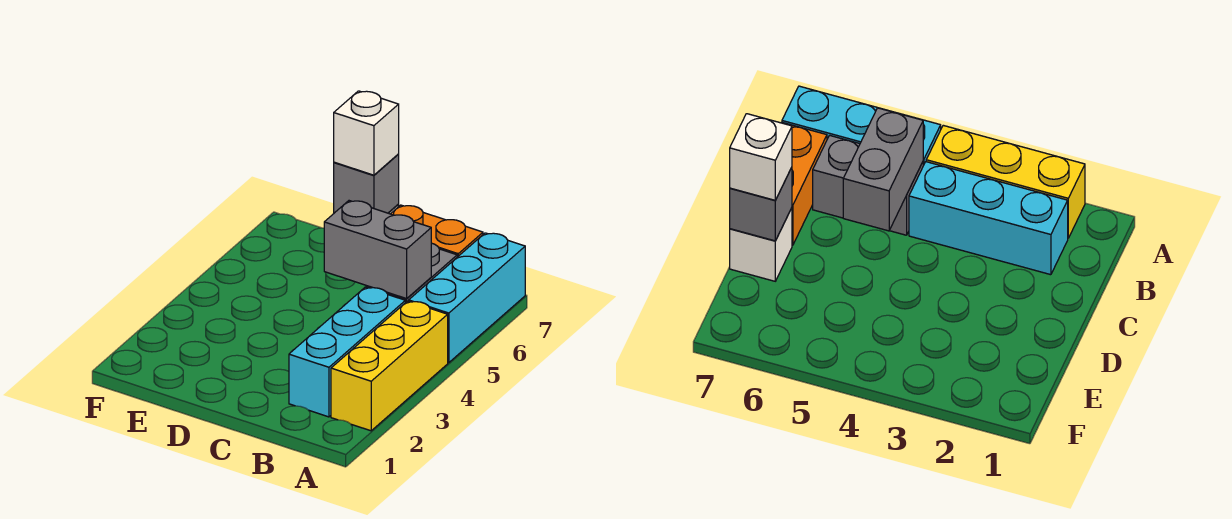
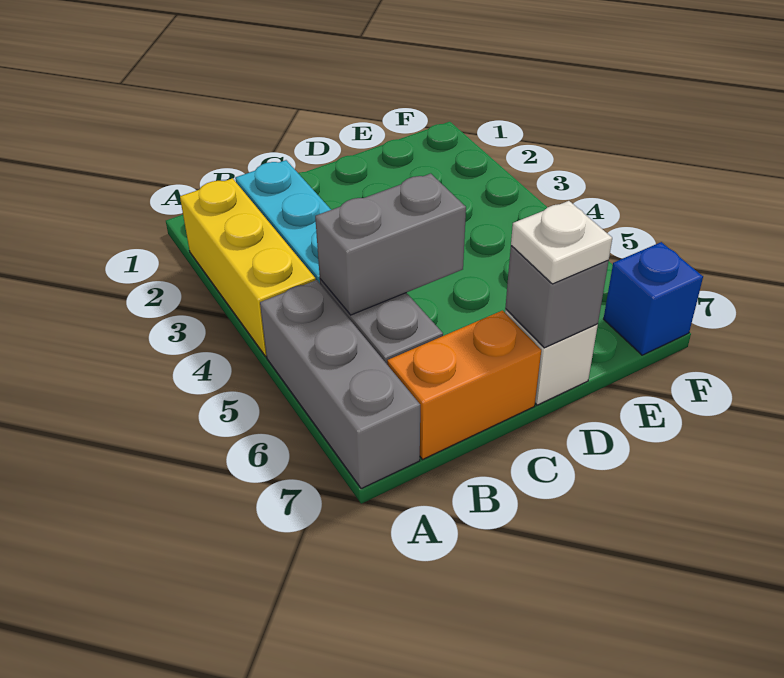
cyan brick A5:A7 level 1 -> grey brick A5:A7 level 1
white brick D7 level 3 -> white plate D7 level 3
none -> blue brick F7 level 1

